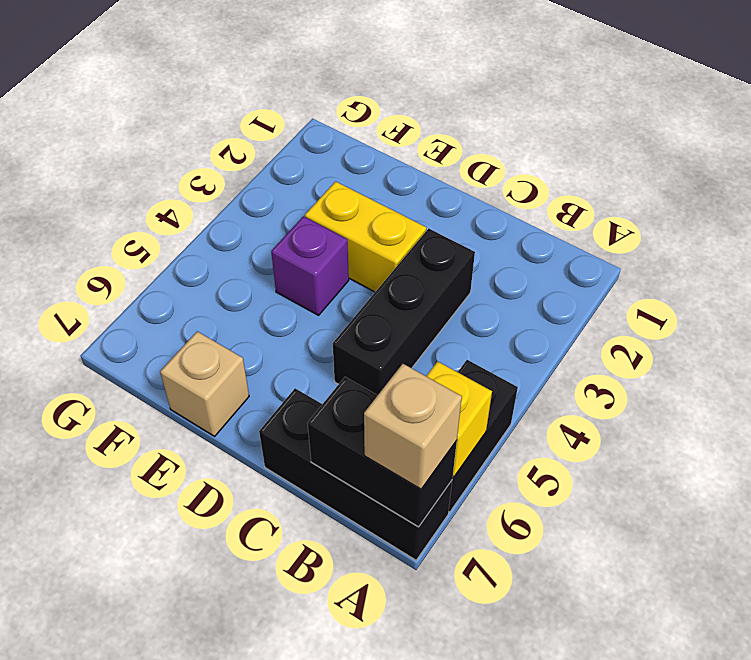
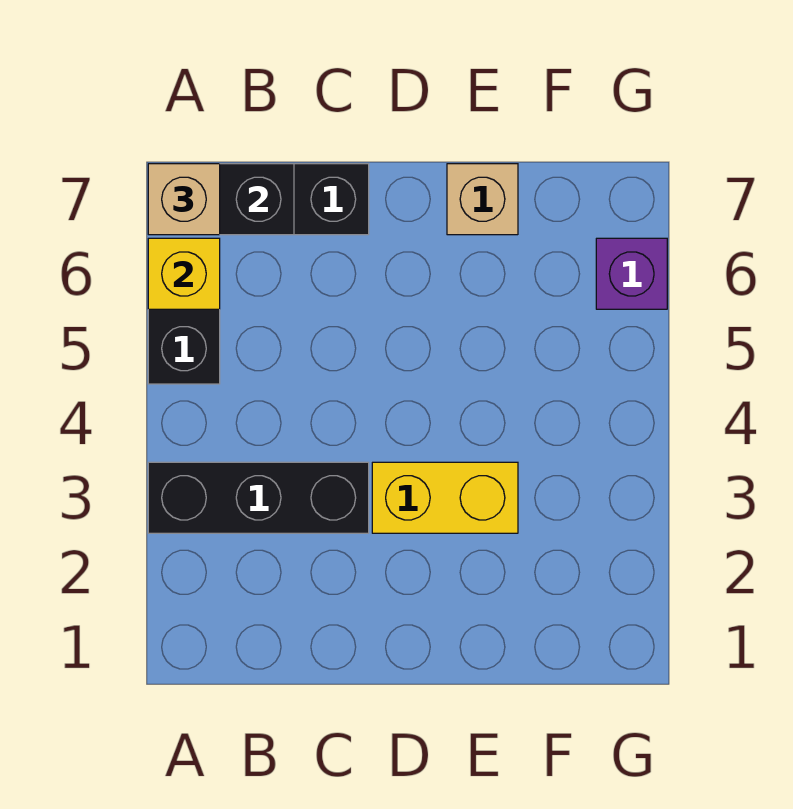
black brick C3:C5 level 1 -> black brick A3:C3 level 1
purple brick E4 level 1 -> purple brick G6 level 1

